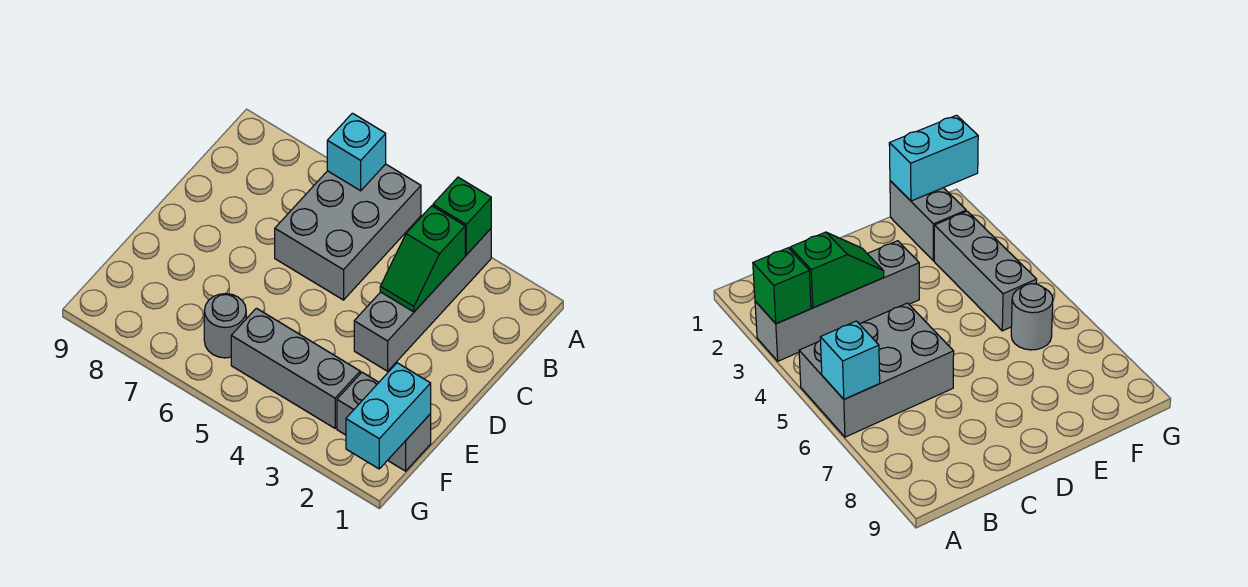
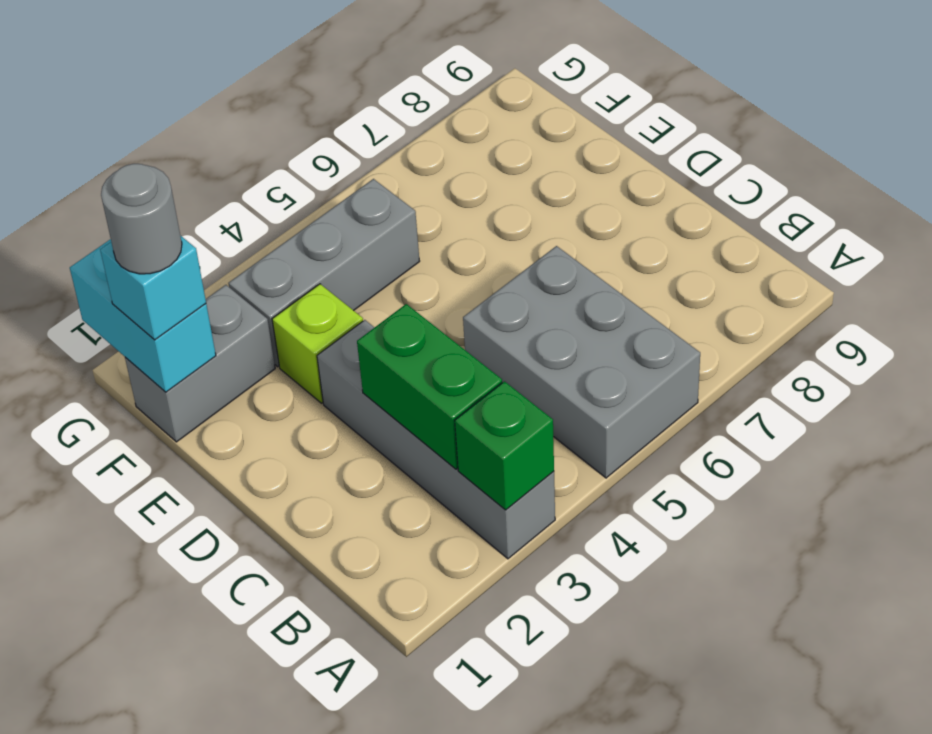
cyan brick A6 level 2 -> cyan brick F1 level 3
green slope B3:C3 level 2 top B -> green brick B3:C3 level 2
none -> lime brick E3 level 1
grey round brick F6 level 1 -> grey round brick F1 level 4

